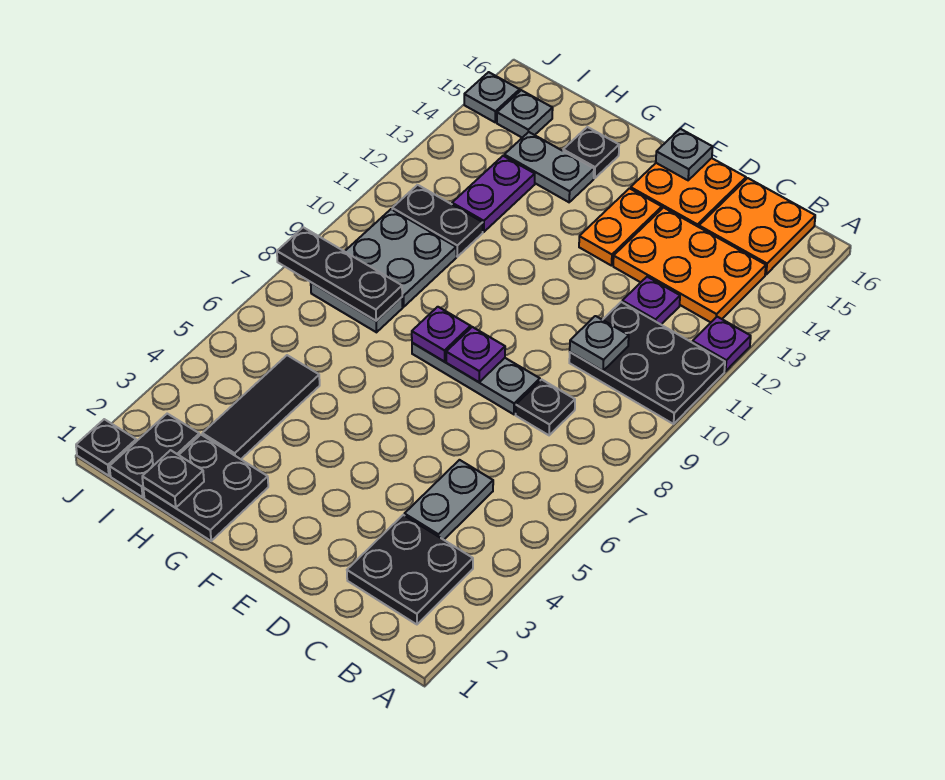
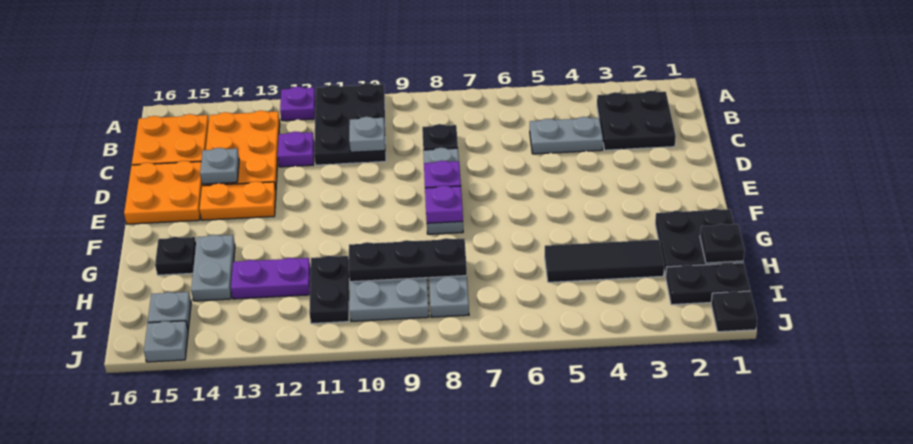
grey plate E16 level 2 -> grey plate D14 level 2
black plate H8:J8 level 2 -> black plate H8:H10 level 2

